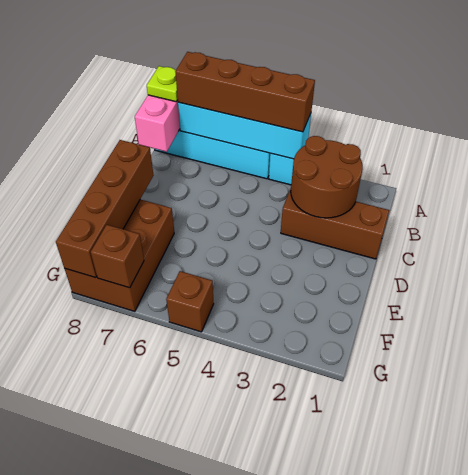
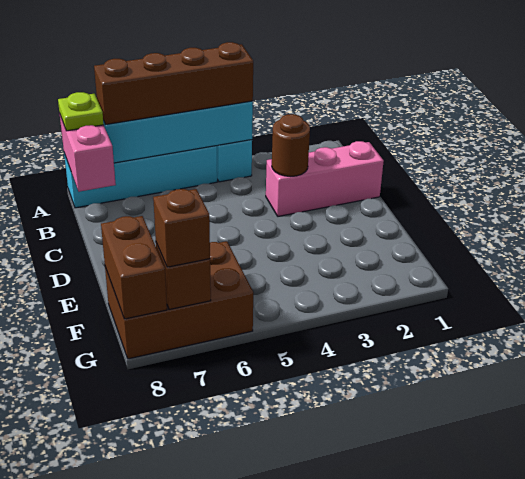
brown round brick B2:C3 level 2 -> brown round brick C3 level 2
brown brick C1:C3 level 1 -> pink brick C1:C3 level 1
brown brick D8:G8 level 2 -> brown brick F8:G8 level 2
brown brick E7:G8 level 1 -> brown brick F6:G8 level 1
brown brick G5 level 1 -> brown brick G7 level 3

